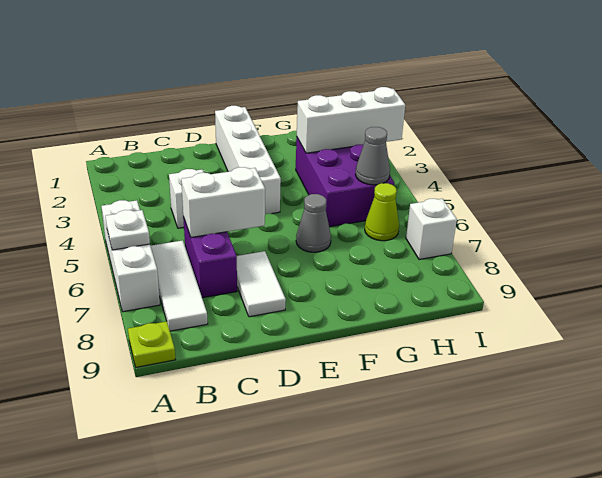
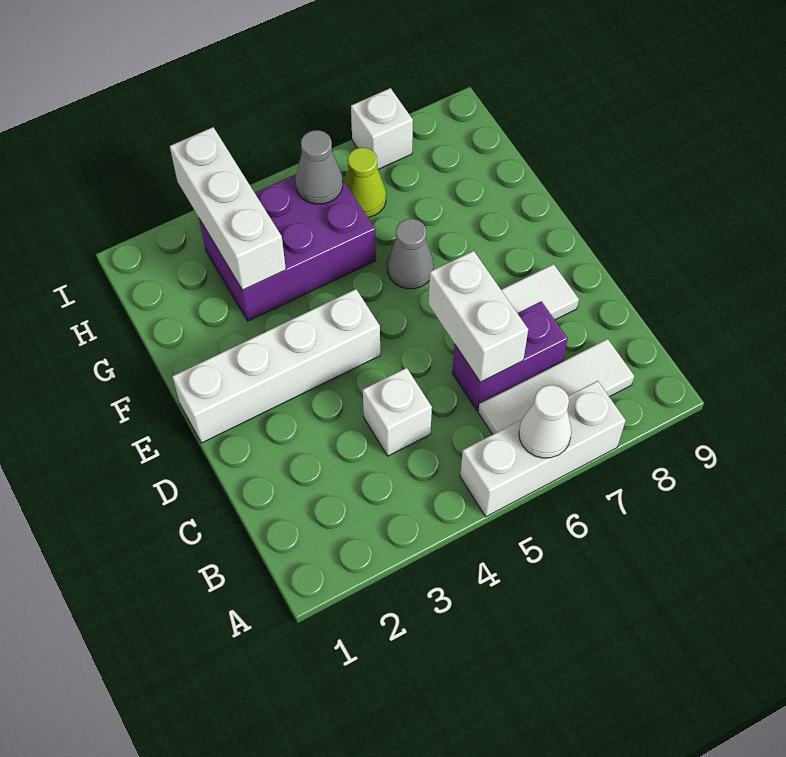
white plate A6 level 2 -> white cone A6 level 2
lime plate A9 level 1 -> none

